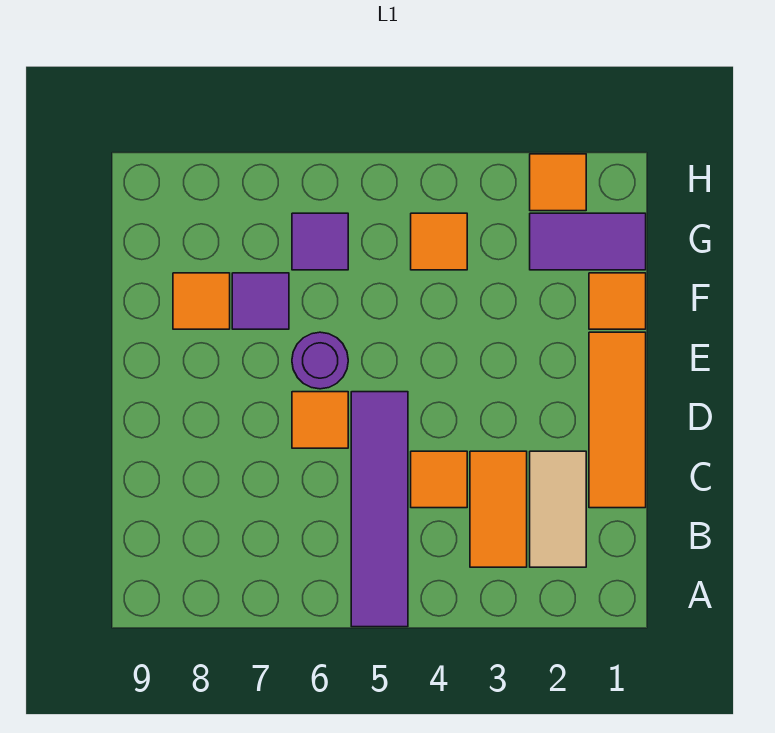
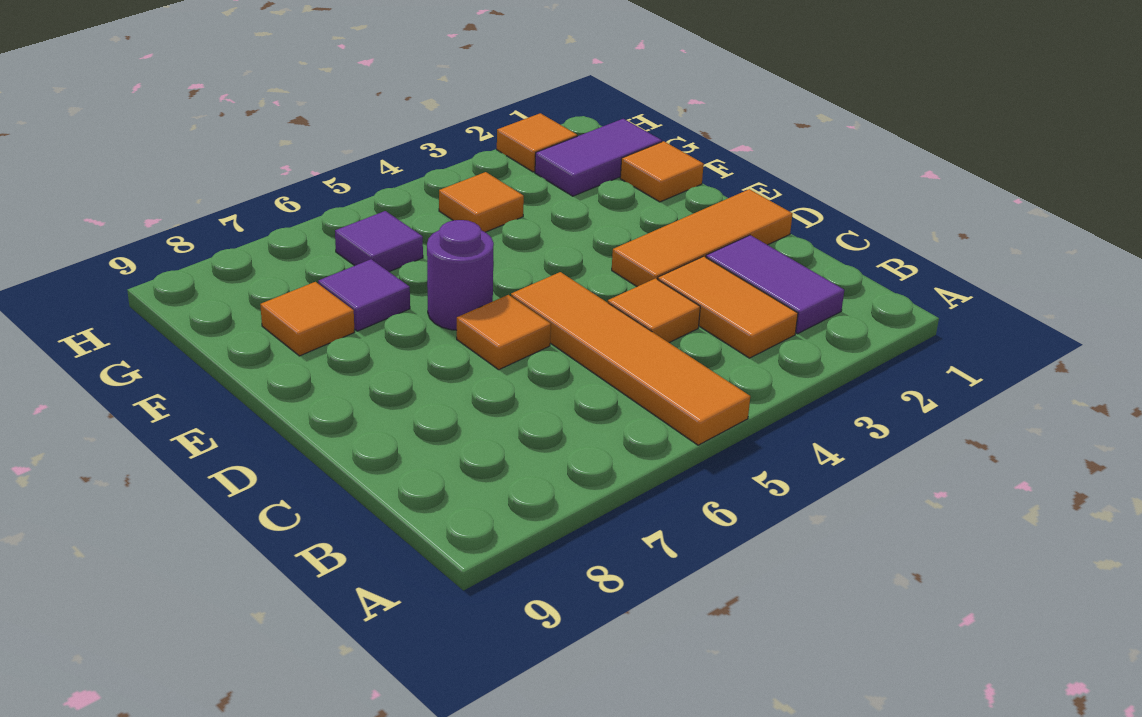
purple tile A5:D5 level 1 -> orange tile A5:D5 level 1
tan tile B2:C2 level 1 -> purple tile B2:C2 level 1
orange tile C1:E1 level 1 -> orange tile D1:D3 level 1

